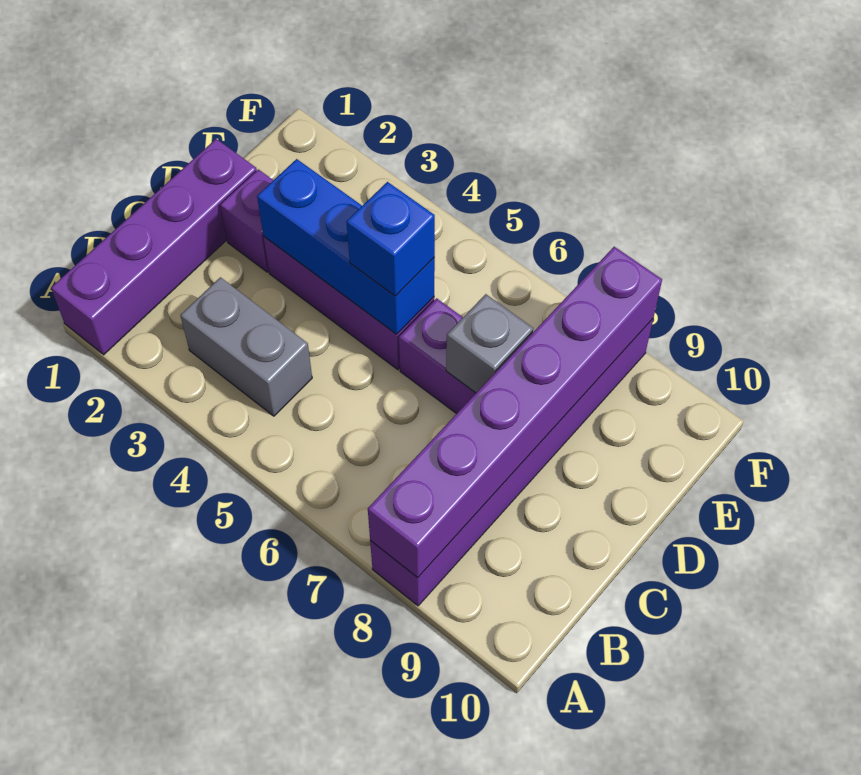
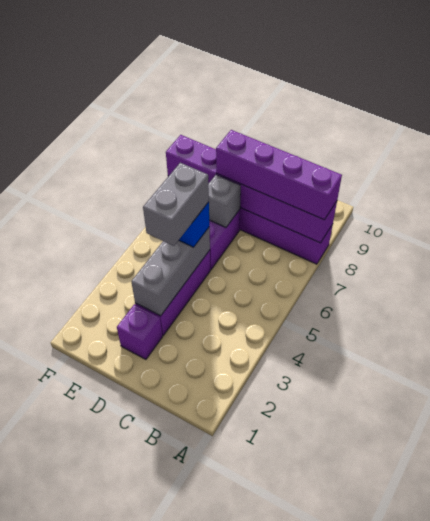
purple brick A1:D1 level 1 -> purple brick A8:D8 level 3
grey brick B3:B4 level 1 -> grey brick D4:D5 level 4
blue brick D3:D5 level 2 -> grey brick D3:D5 level 2

